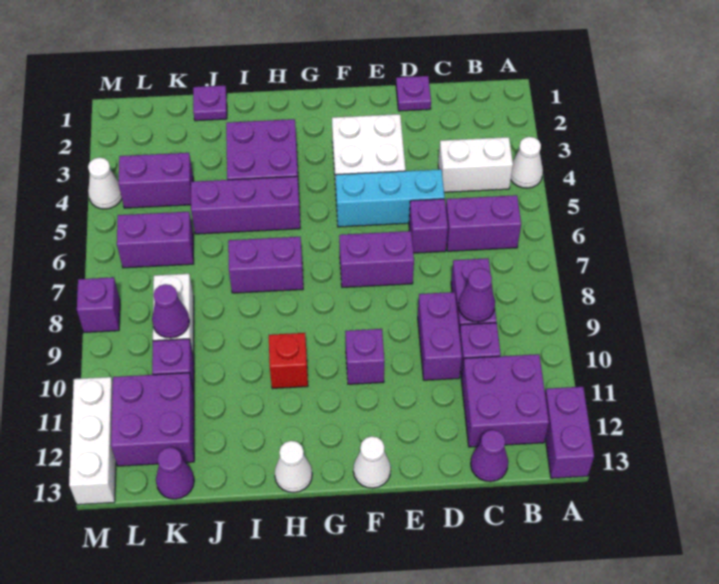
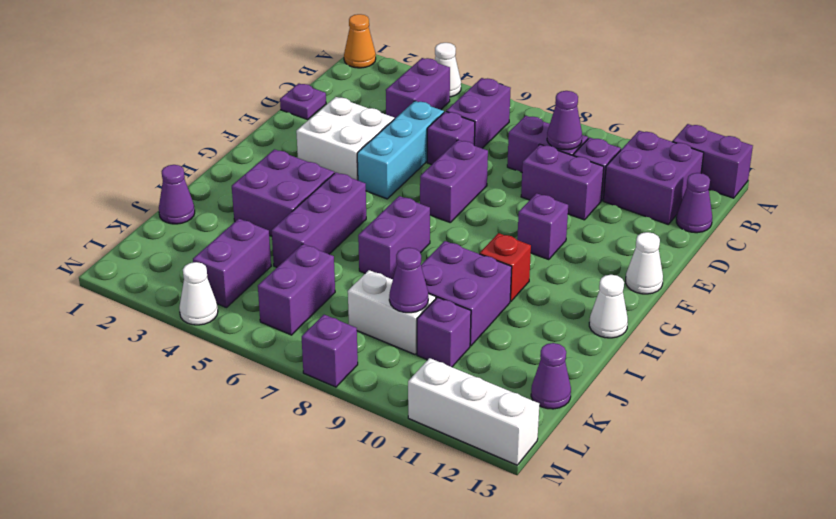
none -> orange cone A1 level 1
white brick B4:C4 level 1 -> purple brick B4:C4 level 1
purple plate J1 level 1 -> purple cone J1 level 1
purple brick K11:L12 level 1 -> purple brick I9:J10 level 1

